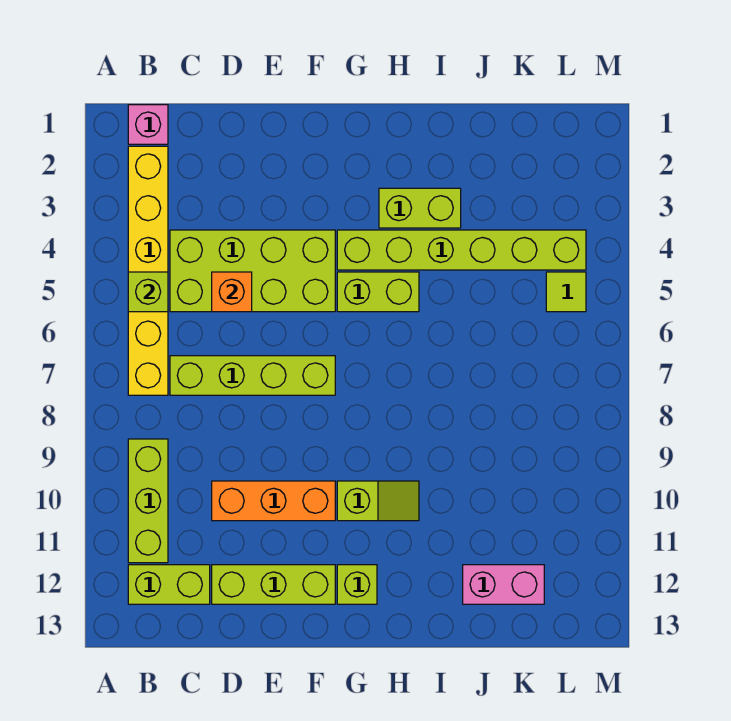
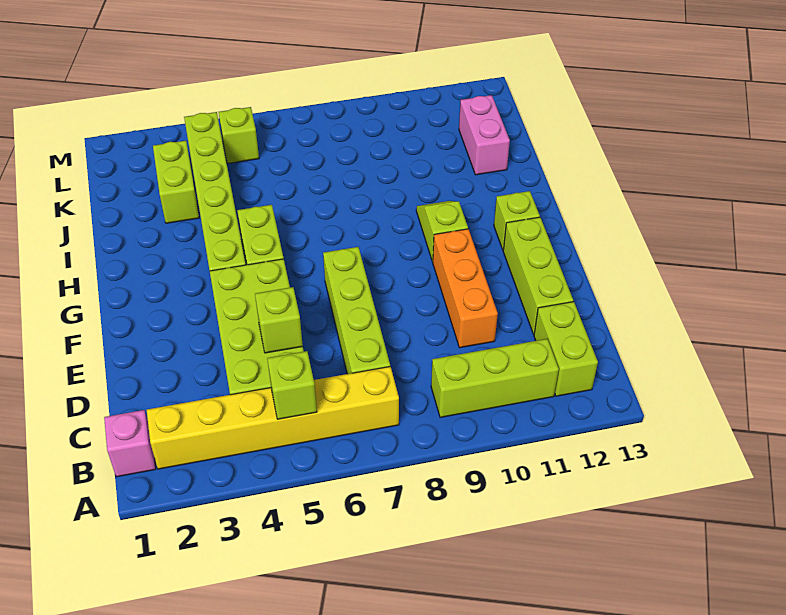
orange brick D5 level 2 -> lime brick D5 level 2
lime brick H3:I3 level 1 -> lime brick J3:K3 level 1
lime tile L5 level 1 -> lime brick L5 level 1

